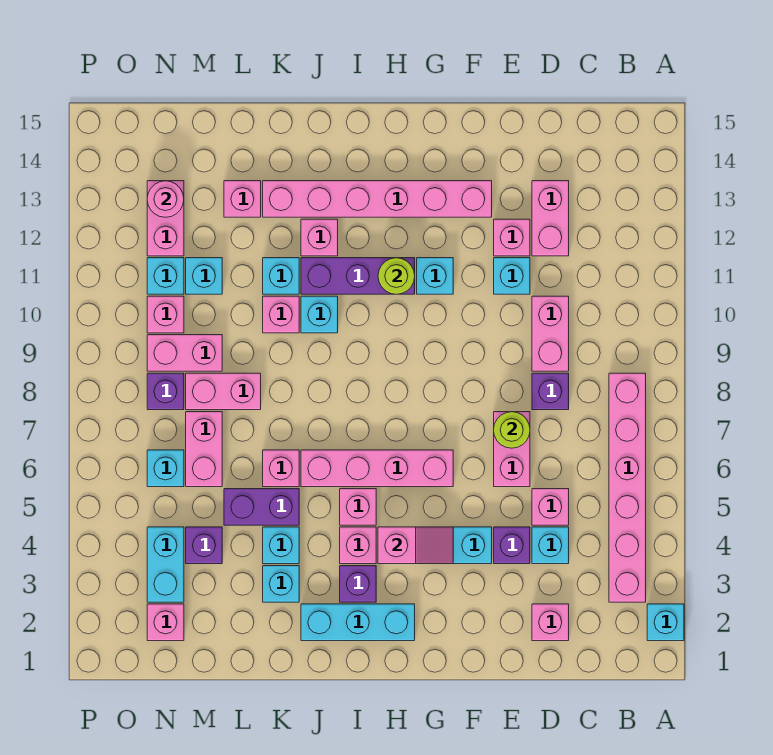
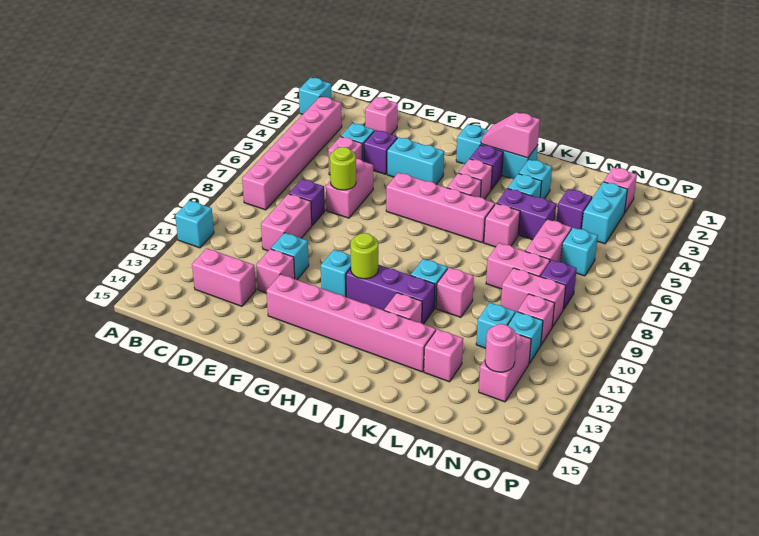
pink brick D12:D13 level 1 -> pink brick C13:D13 level 1
pink slope G4:H4 level 2 top H -> pink slope I2:J2 level 2 top J
cyan brick K11 level 1 -> cyan brick A11 level 1

